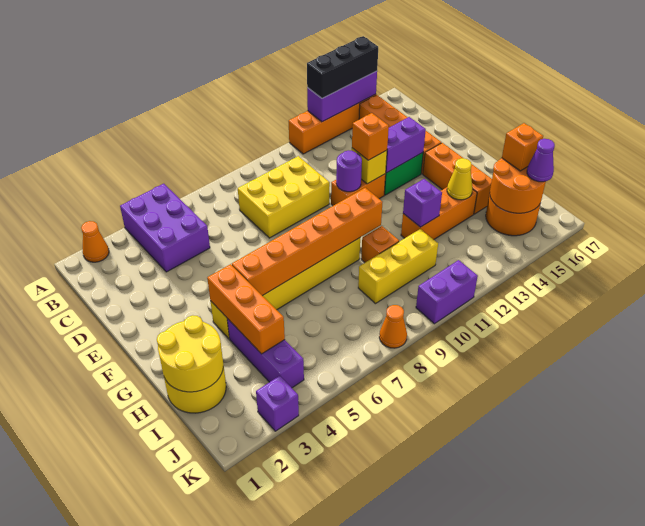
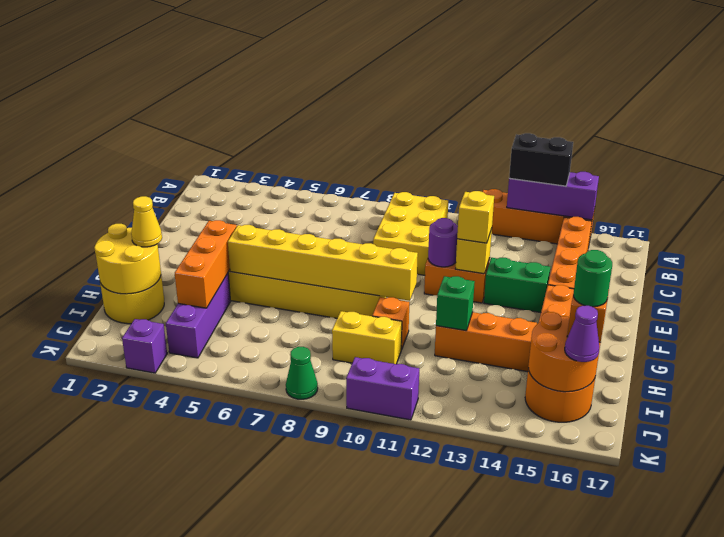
orange cone A2 level 1 -> none
purple brick A4:C5 level 1 -> none
black brick A13:A15 level 3 -> black brick A13:A14 level 3
yellow brick C8:D10 level 1 -> yellow brick B9:D10 level 1
orange brick E12 level 3 -> yellow brick E12 level 3
purple brick E13:E14 level 2 -> none
orange brick G5:G10 level 2 -> yellow brick G5:G10 level 2
purple brick H12 level 2 -> green brick H12 level 2
yellow cone H14 level 2 -> yellow cone H2 level 3
yellow brick I9:I11 level 1 -> yellow brick I9:I10 level 1
none -> green round brick I16 level 4
orange cone K8 level 1 -> green cone K8 level 1

